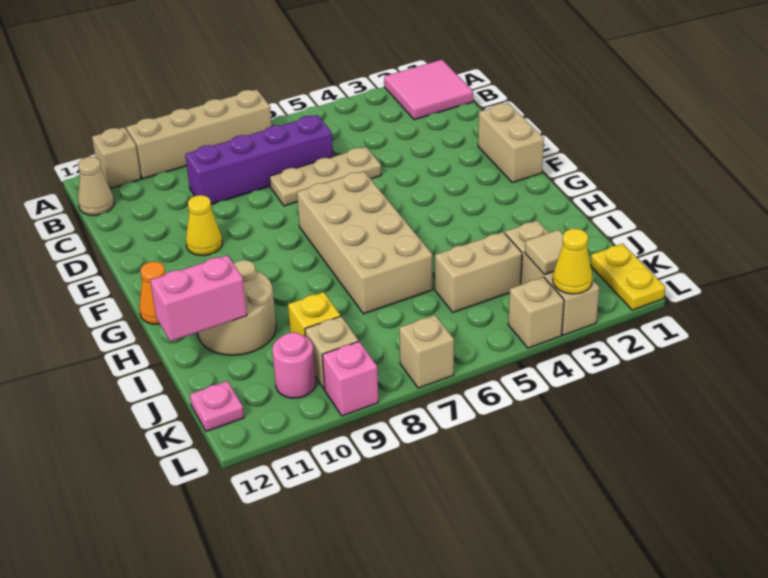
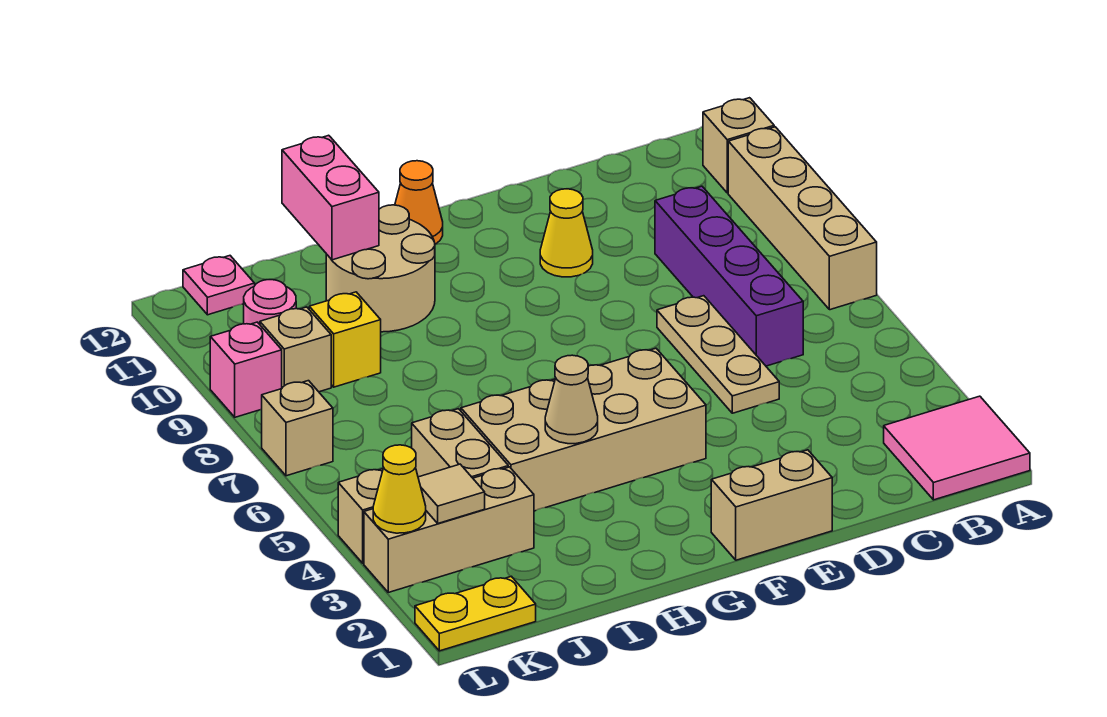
tan cone B12 level 1 -> tan cone H4 level 2
tan brick F6:I7 level 1 -> tan brick F4:I5 level 1

